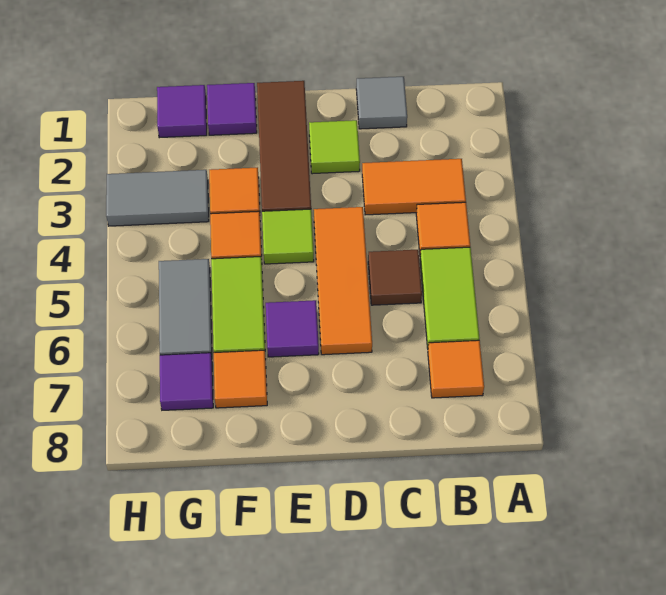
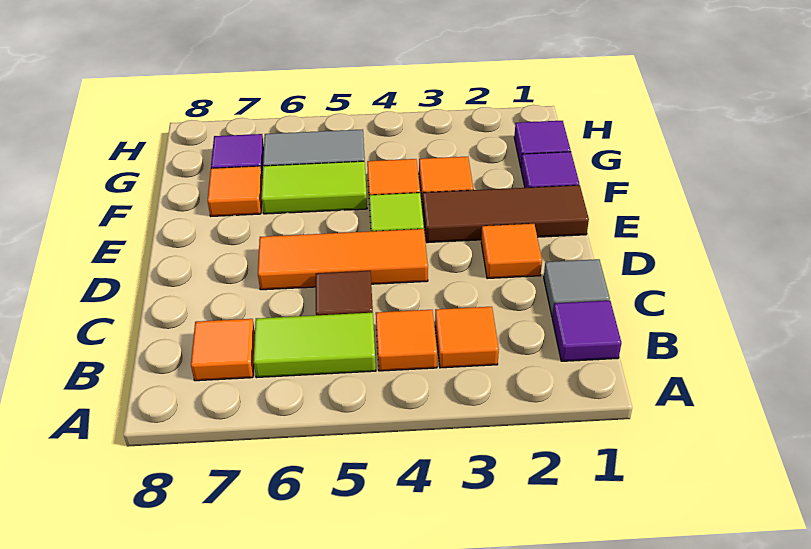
orange tile B3:C3 level 1 -> orange tile B3 level 1
lime tile D2 level 1 -> orange tile D2 level 1
purple tile E6 level 1 -> purple tile B1 level 1
grey tile G3:H3 level 1 -> none

